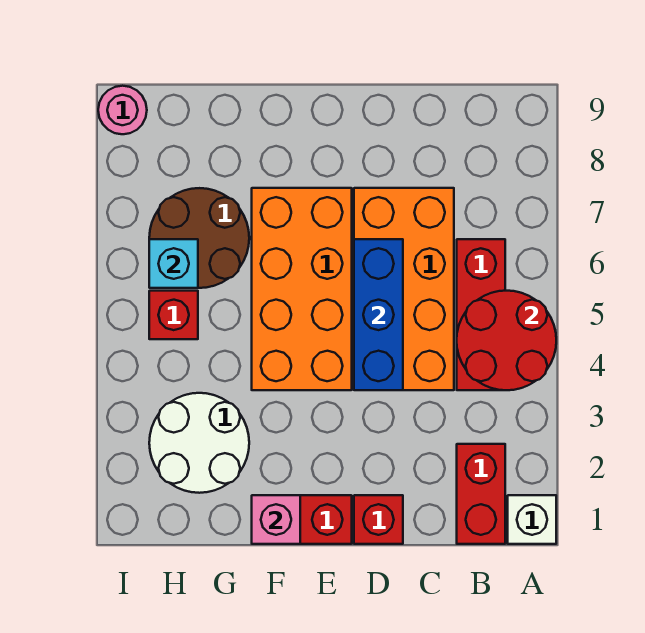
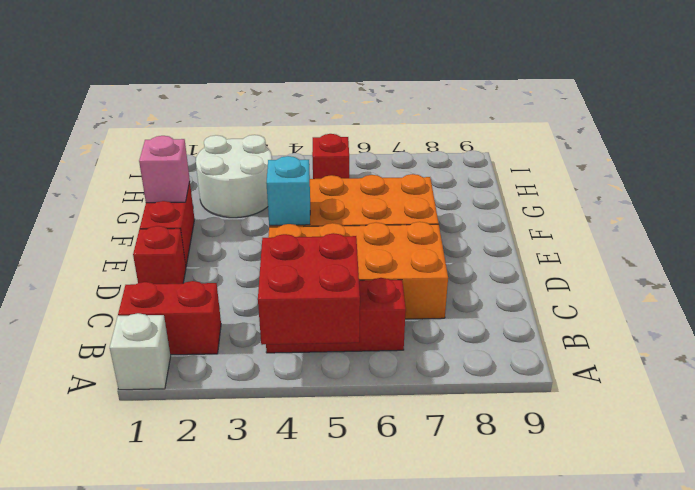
red round brick A4:B5 level 2 -> red brick A4:B5 level 2
blue brick D4:D6 level 2 -> none
brown round brick G6:H7 level 1 -> none
cyan brick H6 level 2 -> cyan brick E4 level 2
pink round brick I9 level 1 -> none

